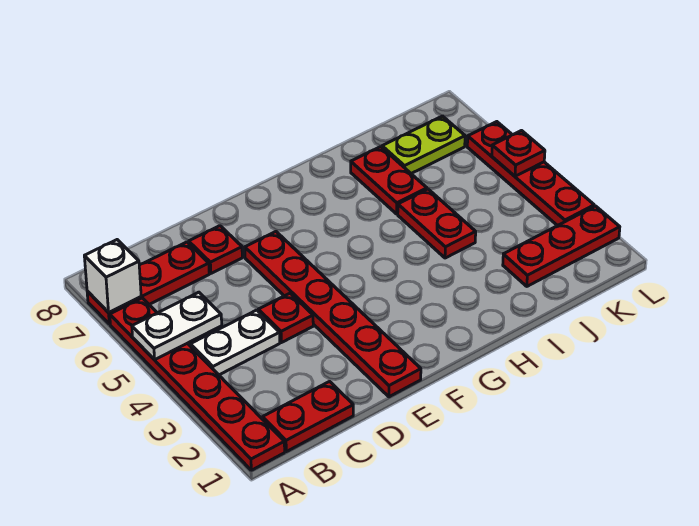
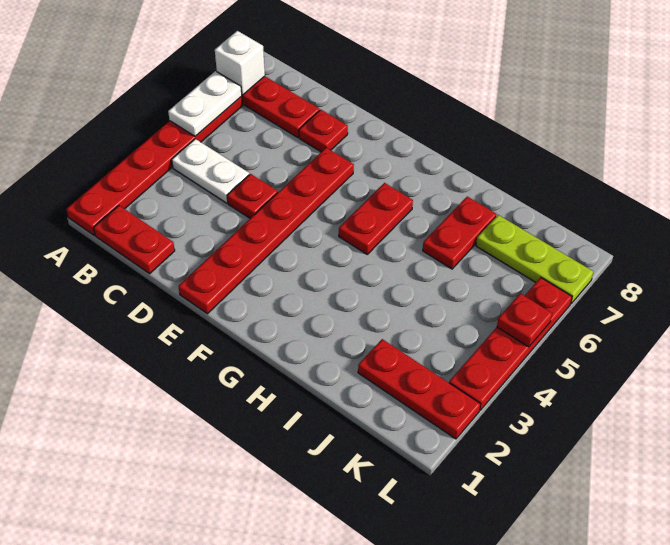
white plate A5:B5 level 2 -> white plate A5:A6 level 2
red plate I4:I5 level 1 -> red plate G5:G6 level 1
lime plate J7:K7 level 1 -> lime plate J7:L7 level 1

